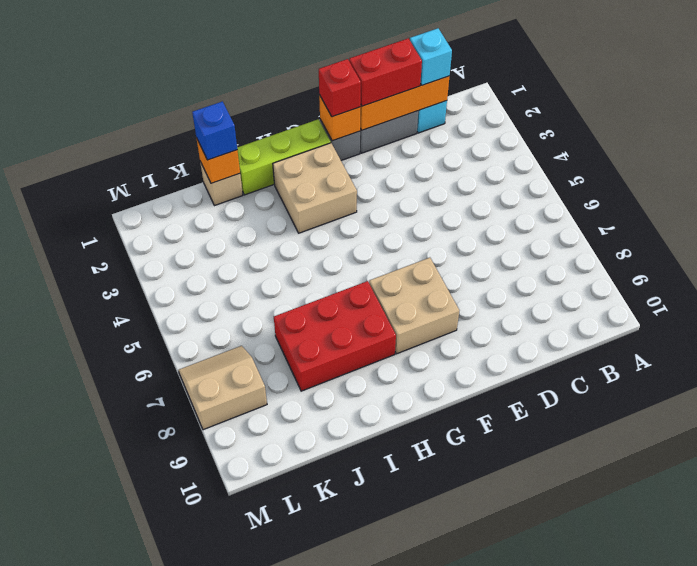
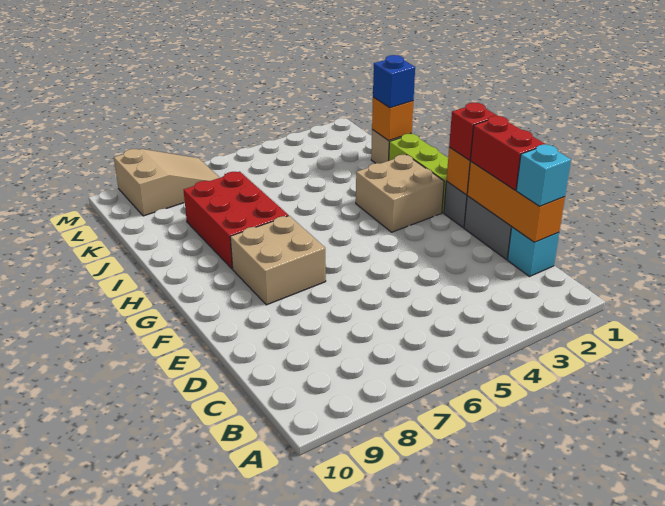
tan slope L7:M8 level 1 top 8 -> tan slope L7:M9 level 1 top 9

